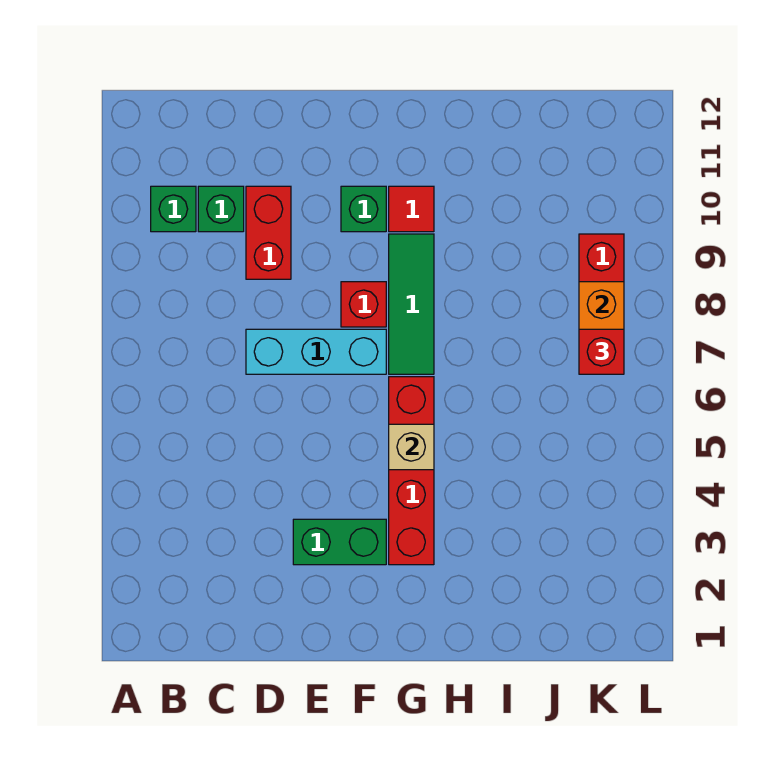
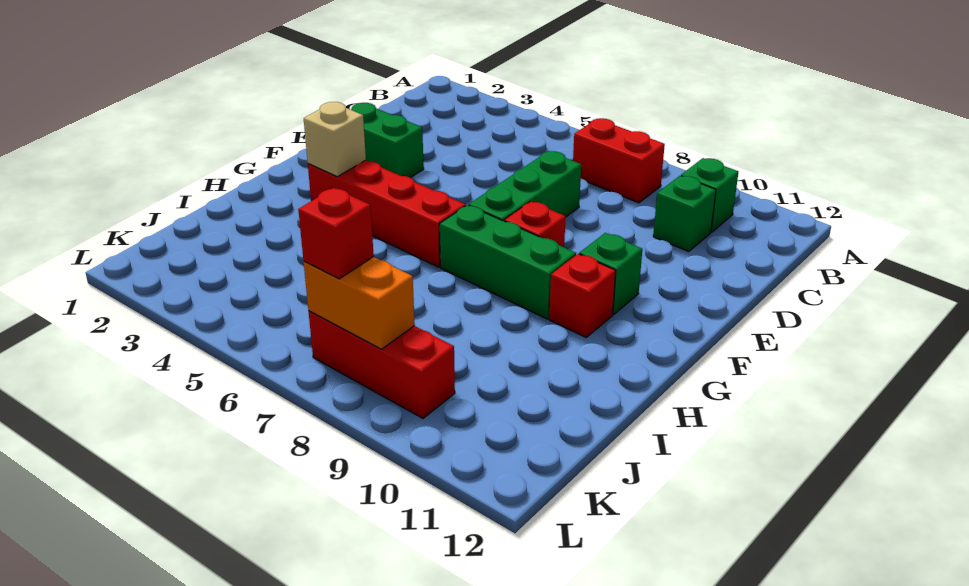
cyan brick D7:F7 level 1 -> green brick D7:F7 level 1
red brick D9:D10 level 1 -> red brick B7:B8 level 1
green brick E3:F3 level 1 -> green brick E2:E3 level 1
tan brick G5 level 2 -> tan brick G3 level 2
green tile G7:G9 level 1 -> green brick G7:G9 level 1
red tile G10 level 1 -> red brick G10 level 1

